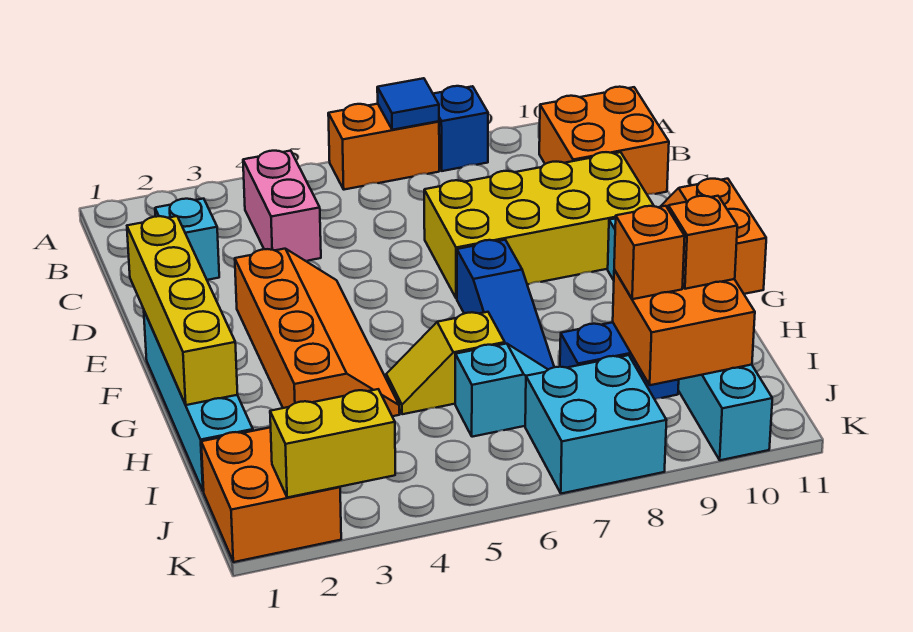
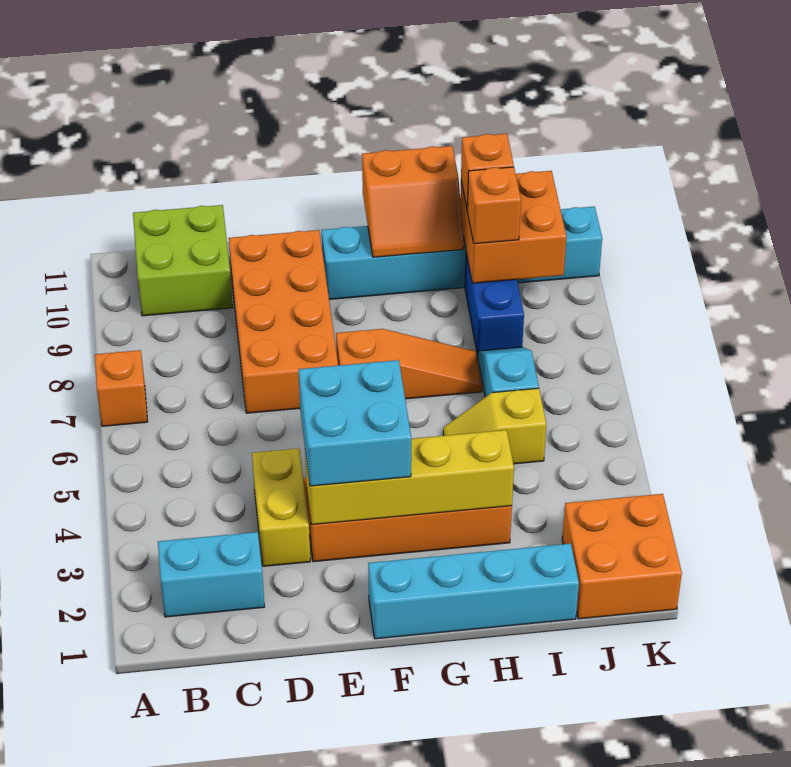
orange brick A6:A7 level 1 -> orange brick A7 level 1
blue tile A7 level 2 -> none
blue brick A8 level 1 -> none
pink brick B4:C4 level 1 -> none
orange brick B10:C11 level 1 -> lime brick B10:C11 level 1
cyan brick C2 level 1 -> cyan brick B2:C2 level 1
yellow brick D7:E10 level 1 -> orange brick D7:E10 level 1
yellow brick E1:H1 level 2 -> yellow brick E3:H3 level 2
blue slope F7:H7 level 1 top F -> orange slope F7:H7 level 1 top F
yellow slope H5:H6 level 1 top 6 -> yellow slope H5:I5 level 1 top I
cyan brick J7:K8 level 1 -> cyan brick E3:F4 level 3
yellow brick K2:K3 level 2 -> yellow brick D3:D4 level 1

